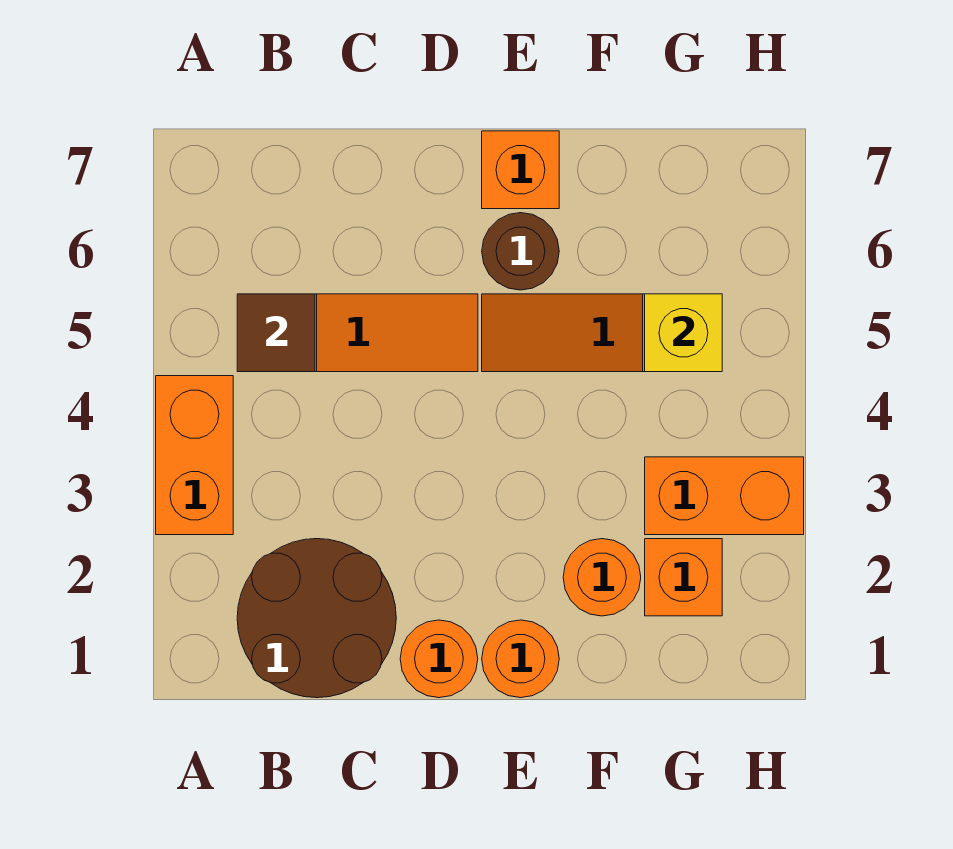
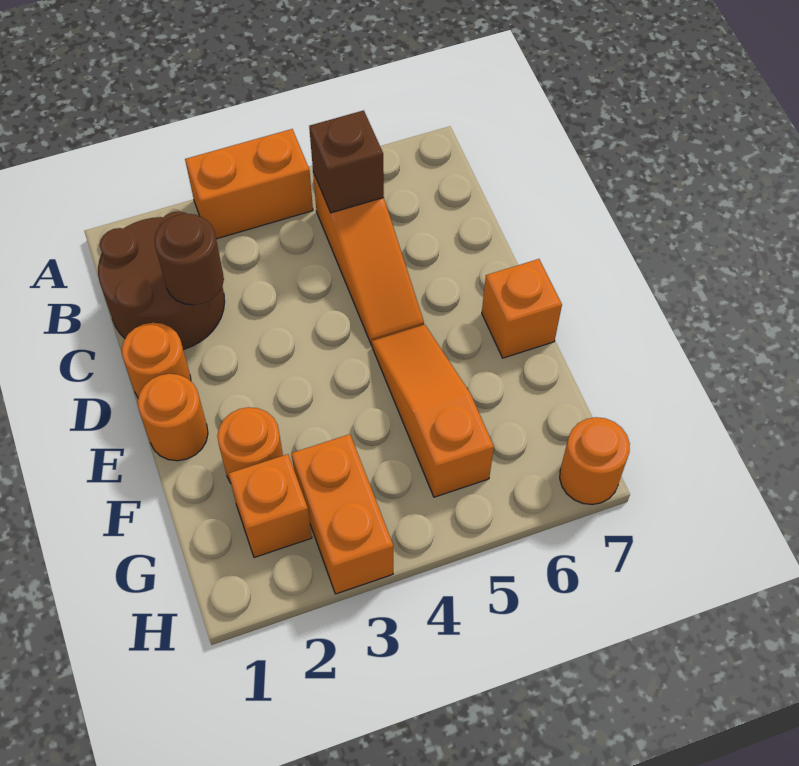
brown tile B5 level 2 -> brown brick B5 level 2
brown round brick E6 level 1 -> brown round brick C2 level 2
yellow brick G5 level 2 -> none
none -> orange round brick H7 level 1

